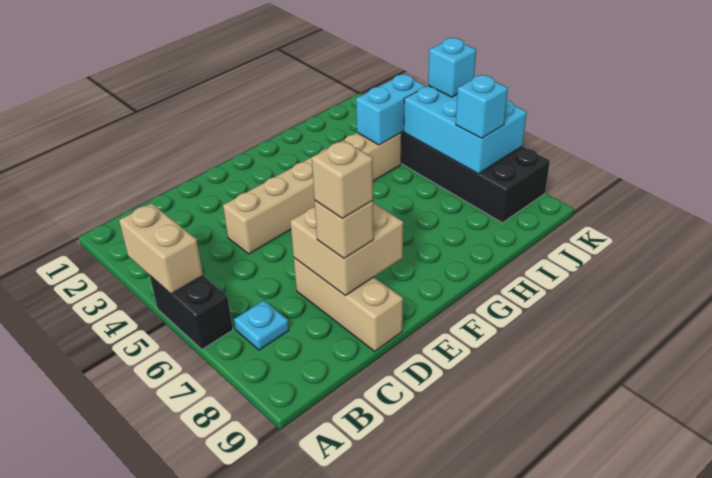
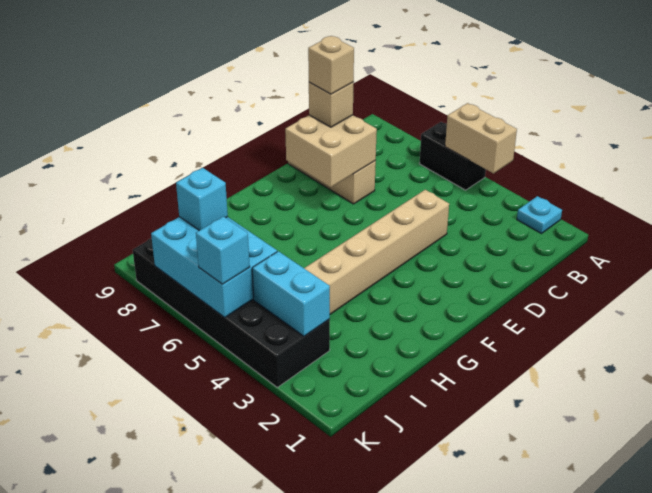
cyan plate B7 level 1 -> cyan plate A2 level 1
cyan brick I4:J4 level 2 -> cyan brick J3:J4 level 2

